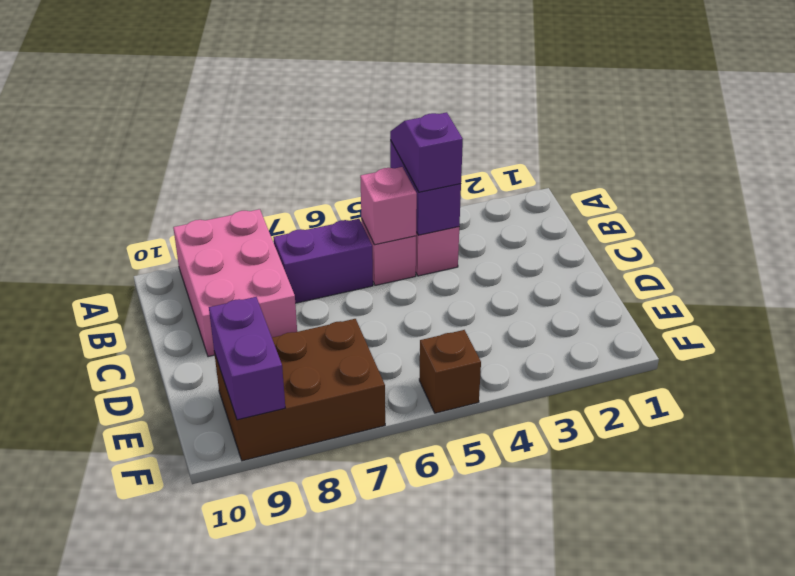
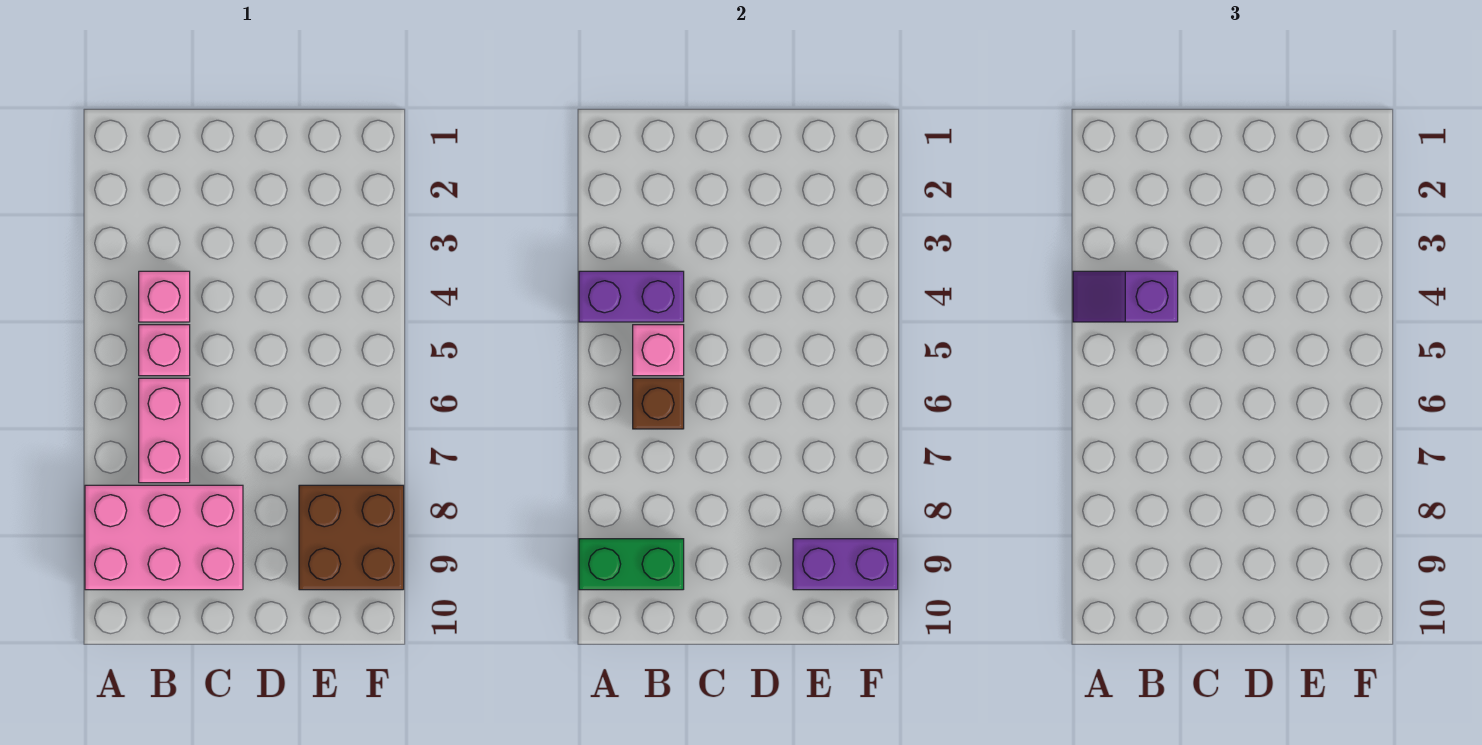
none -> green brick A9:B9 level 2
purple brick B6:B7 level 1 -> pink brick B6:B7 level 1
brown brick E7:F9 level 1 -> brown brick E8:F9 level 1
brown brick F5 level 1 -> brown brick B6 level 2

